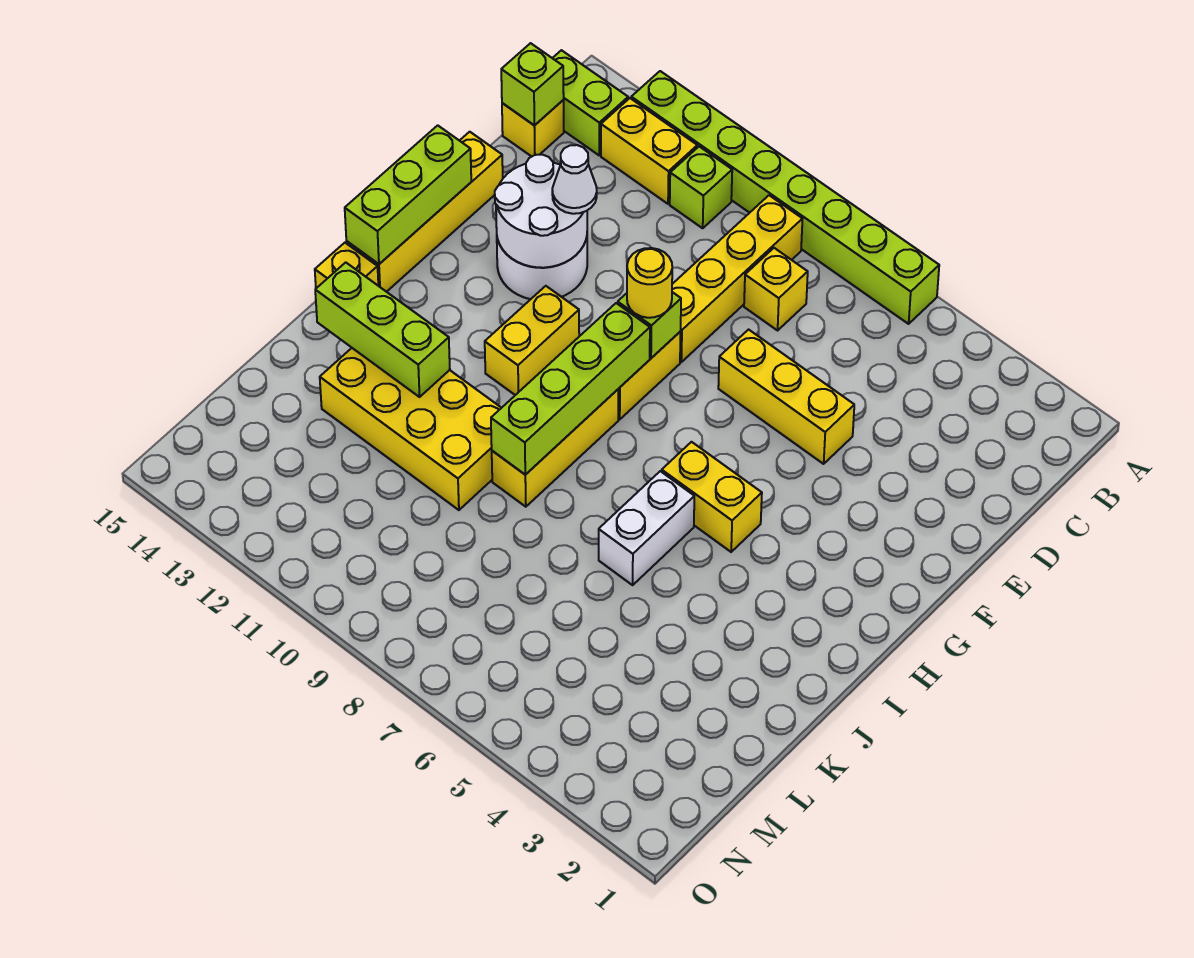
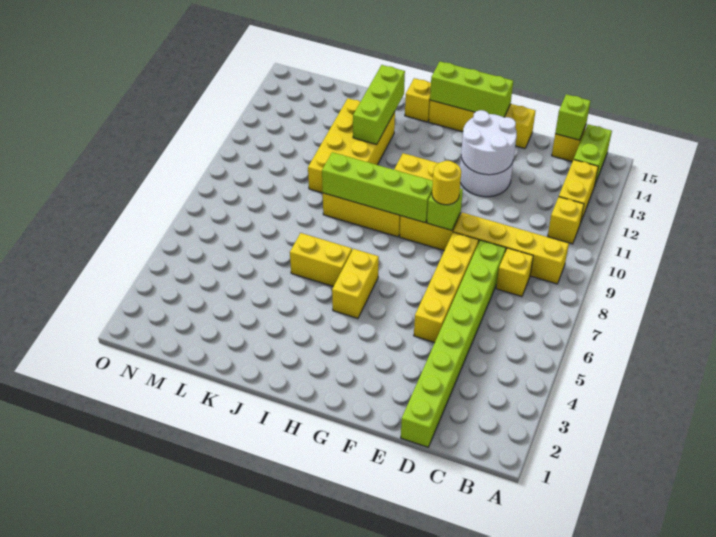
lime brick A6:A13 level 1 -> lime brick D1:D8 level 1
lime brick B11 level 1 -> yellow brick B11 level 1
yellow brick E5:E7 level 1 -> yellow brick E5:E8 level 1
white cone E12 level 3 -> none
white brick I6:J6 level 1 -> yellow brick I6:J6 level 1

